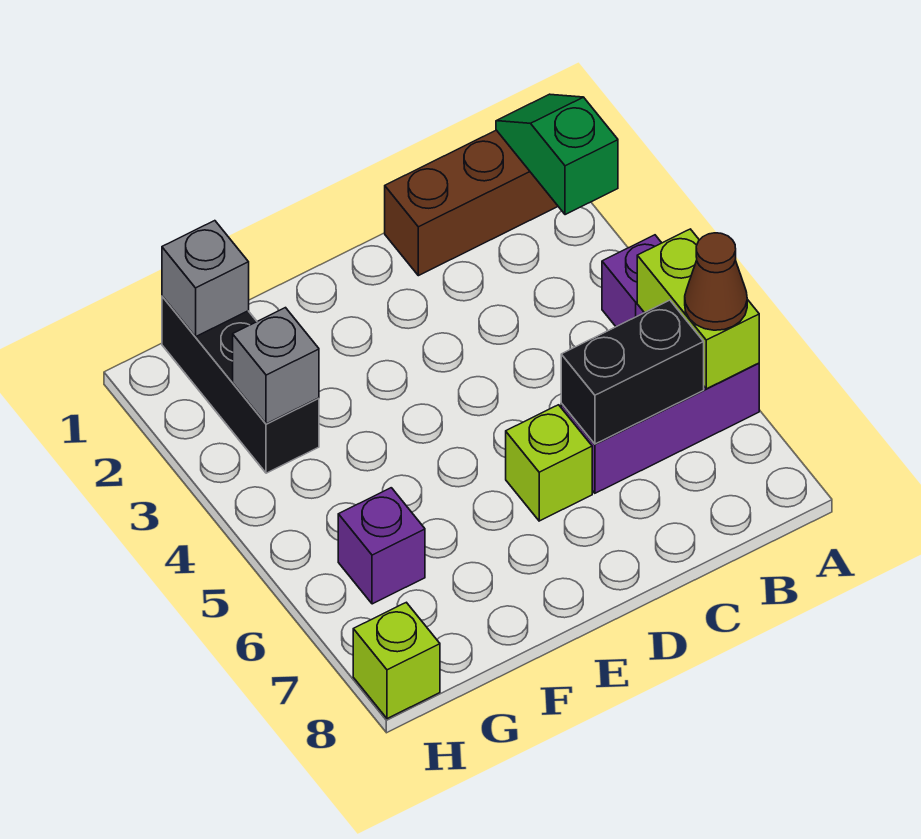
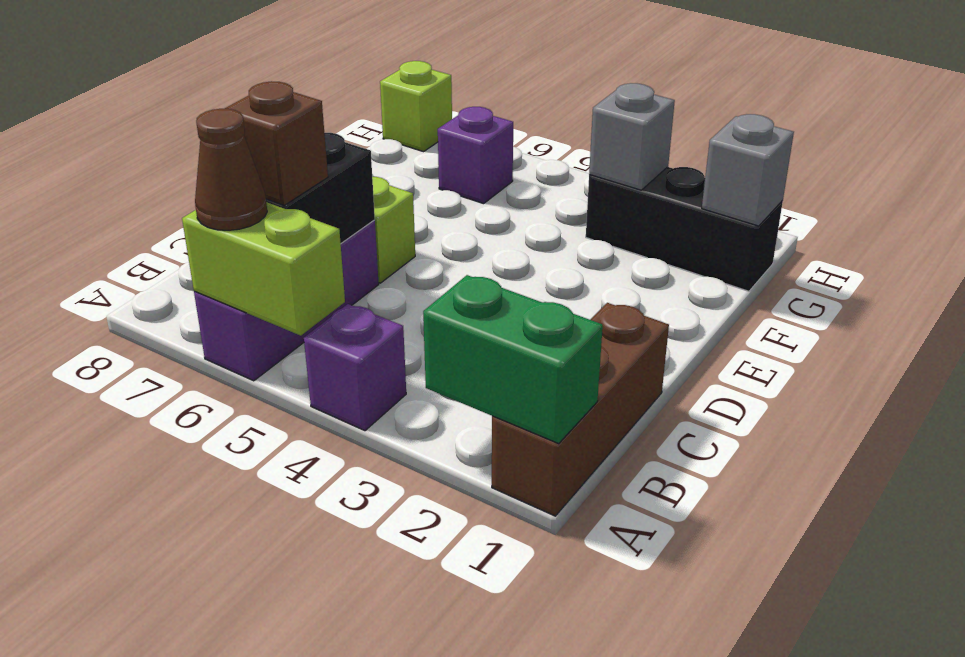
green slope A1:A2 level 2 top 2 -> green brick A1:A2 level 2
none -> brown brick B6 level 3

